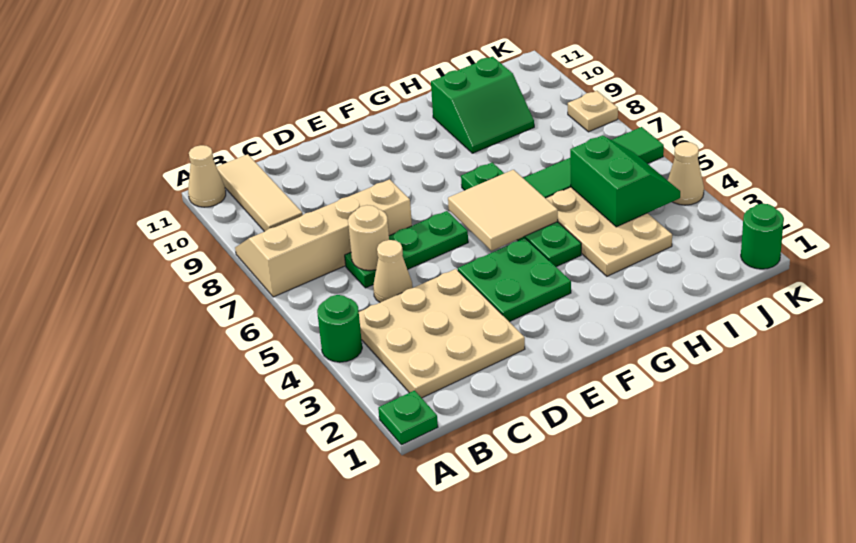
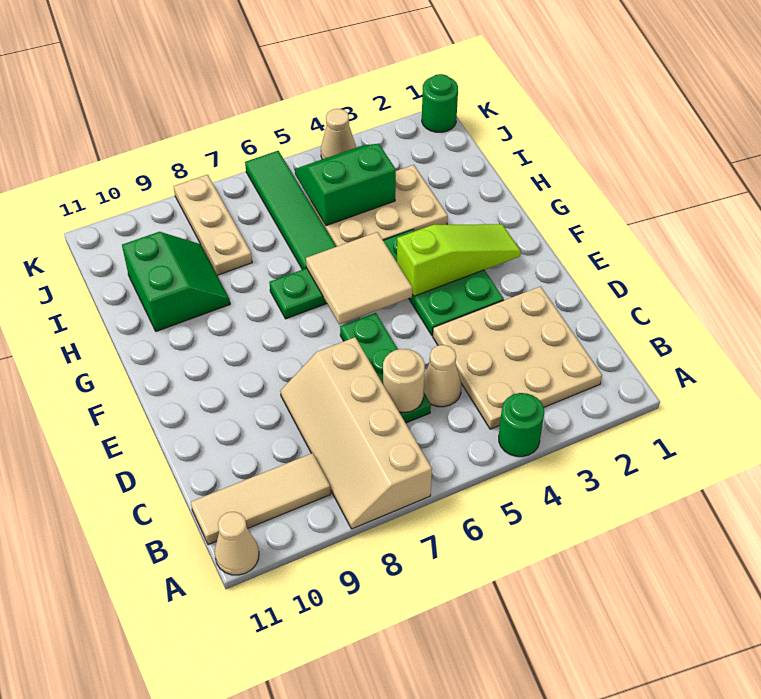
green plate A1 level 1 -> none
none -> lime slope F2:F4 level 2 top 4
tan plate K8 level 1 -> tan plate I8:K8 level 1

